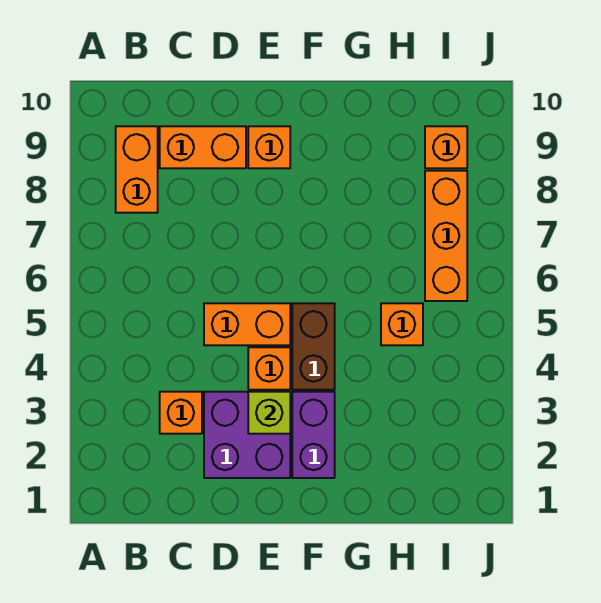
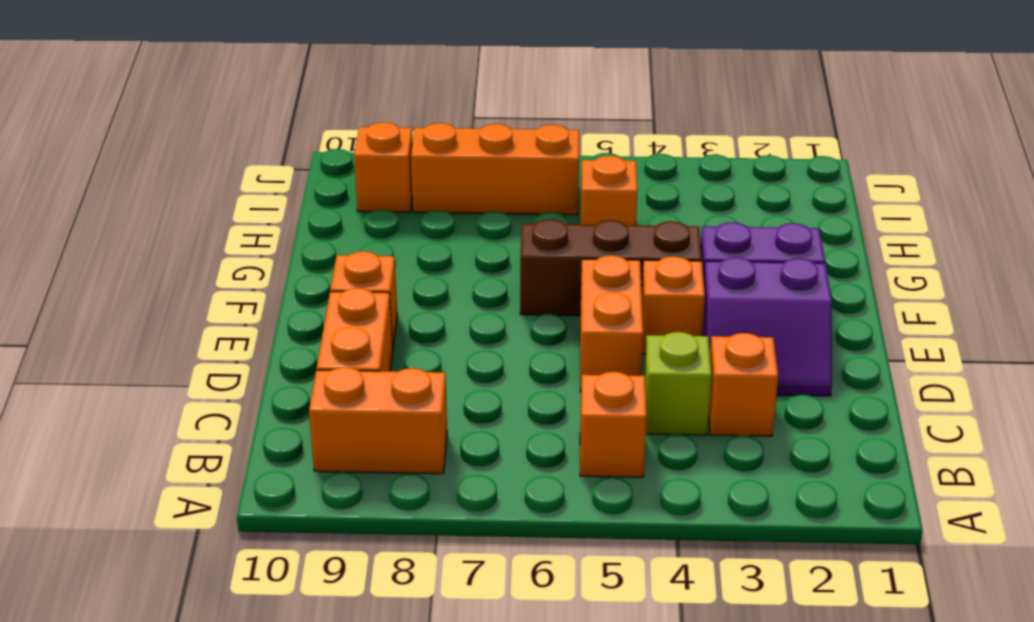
none -> orange brick B5 level 1
purple brick D2:E3 level 1 -> purple slope D2:E3 level 1 top E
lime brick E3 level 2 -> lime brick C4 level 1
brown brick F4:F5 level 1 -> brown brick F4:F6 level 1

